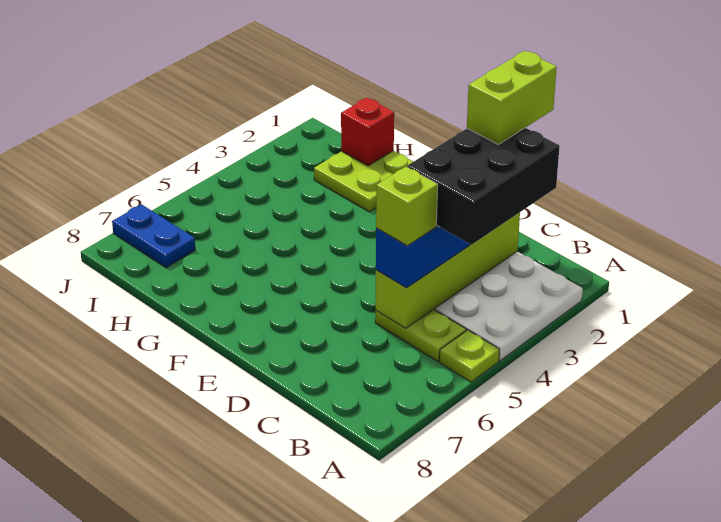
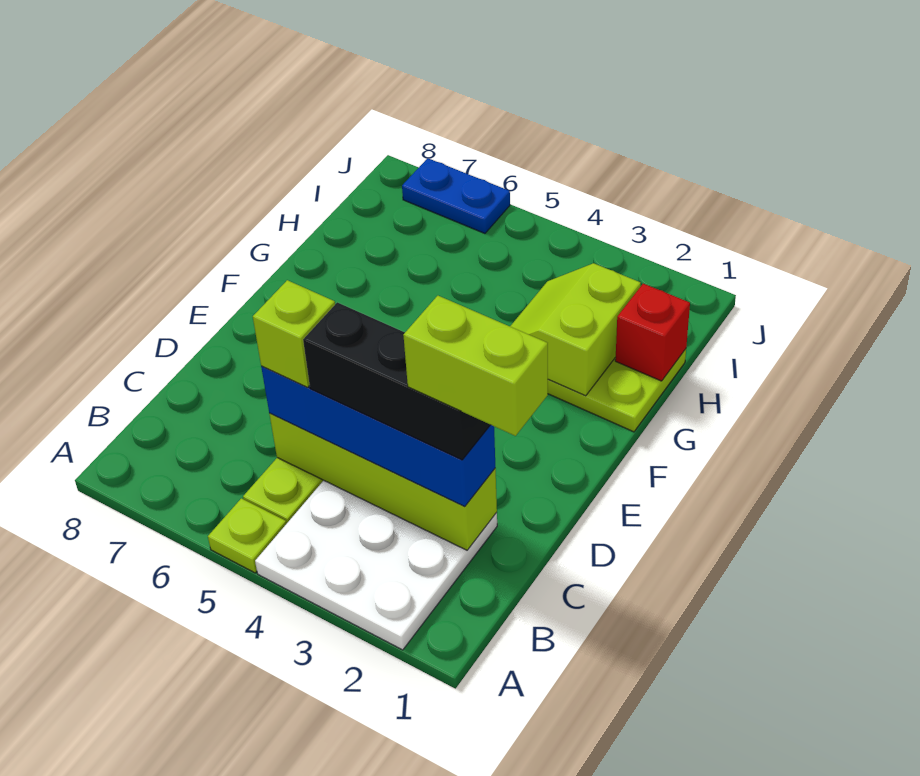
black brick B2:C4 level 4 -> black brick C2:C4 level 4
none -> lime slope G2:H3 level 2 top 2
blue plate I7:J7 level 1 -> blue plate J6:J7 level 1

